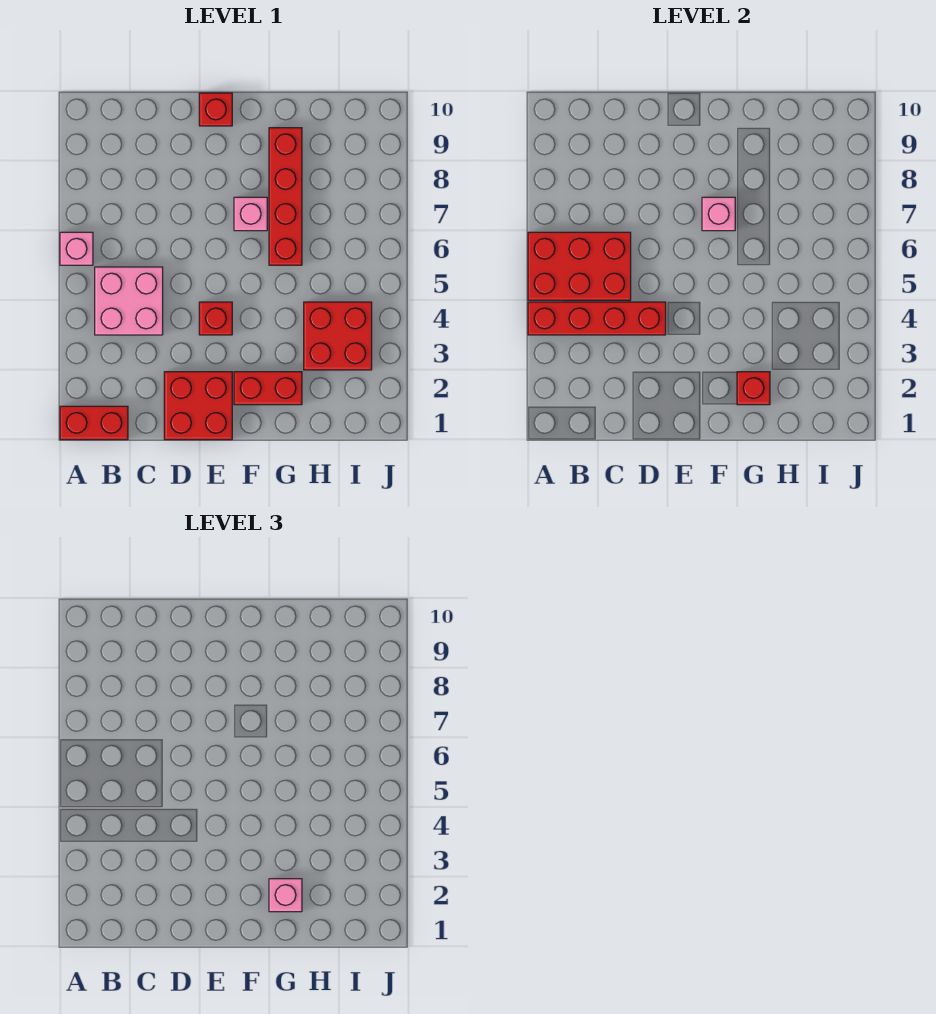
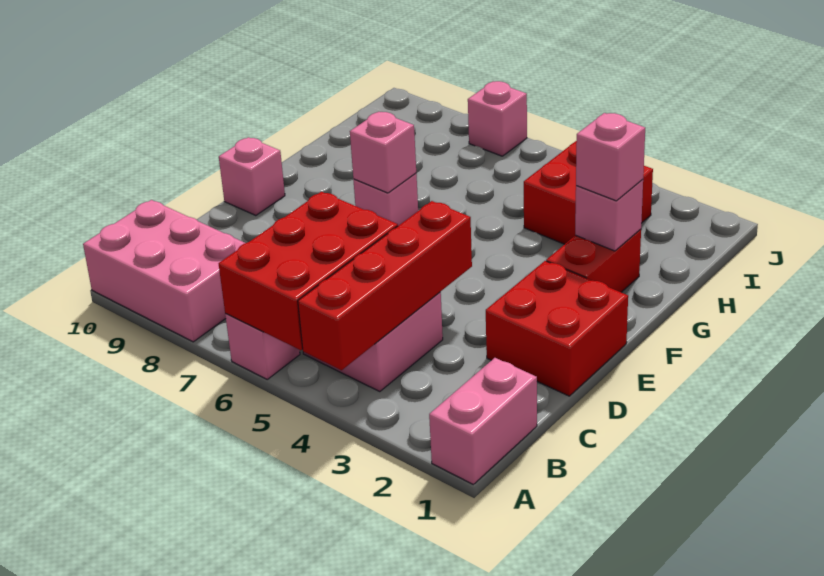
red brick A1:B1 level 1 -> pink brick A1:B1 level 1
none -> pink brick A8:B10 level 1
red brick E4 level 1 -> none
red brick E10 level 1 -> pink brick E10 level 1
red brick G2 level 2 -> pink brick G2 level 2
red brick G6:G9 level 1 -> none
none -> pink brick J7 level 1

